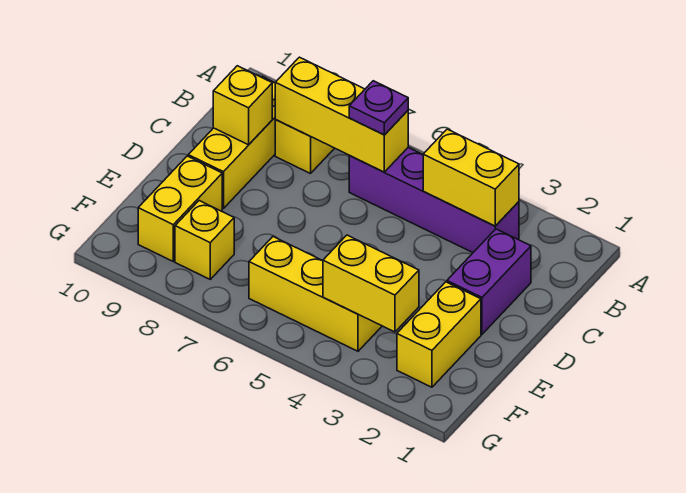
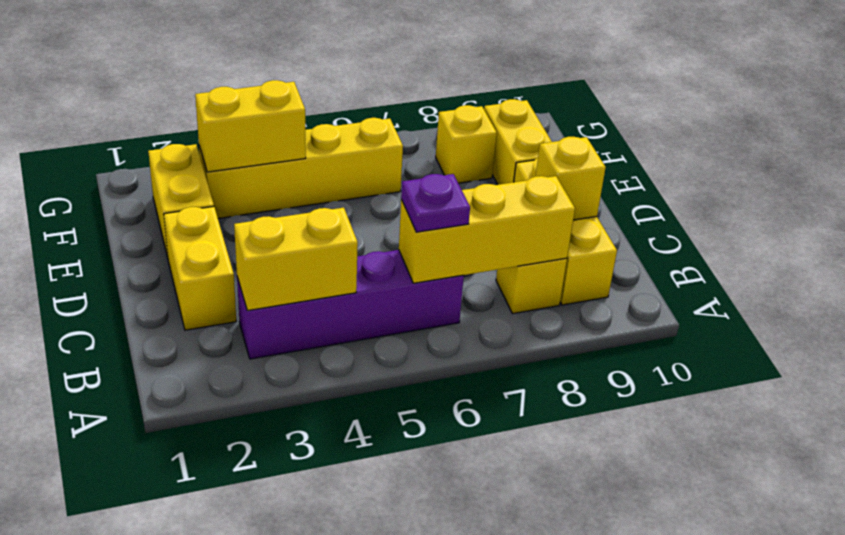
purple brick C2:D2 level 1 -> yellow brick C2:D2 level 1
yellow brick F4:F6 level 1 -> yellow brick F3:F6 level 1

